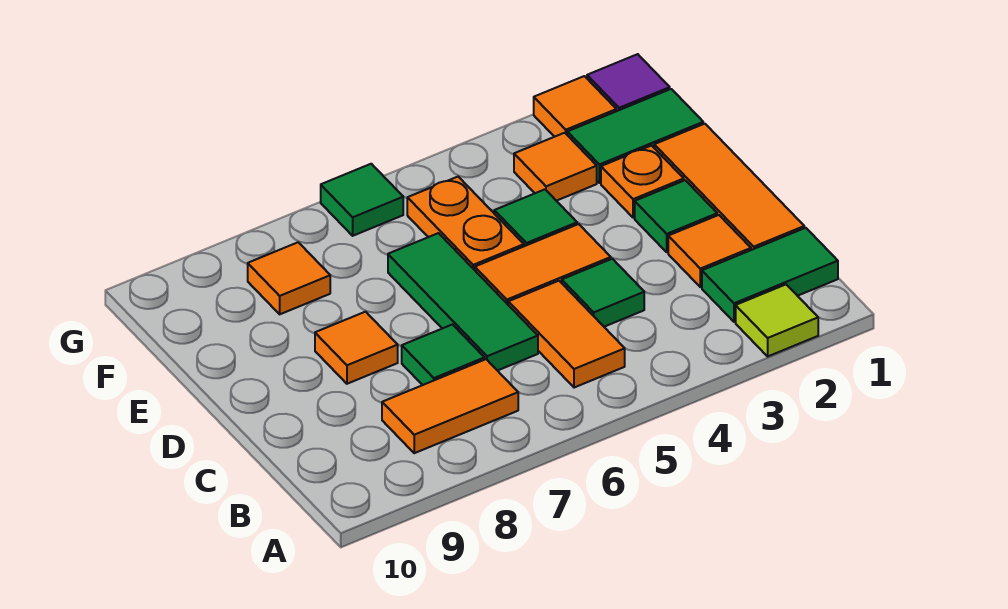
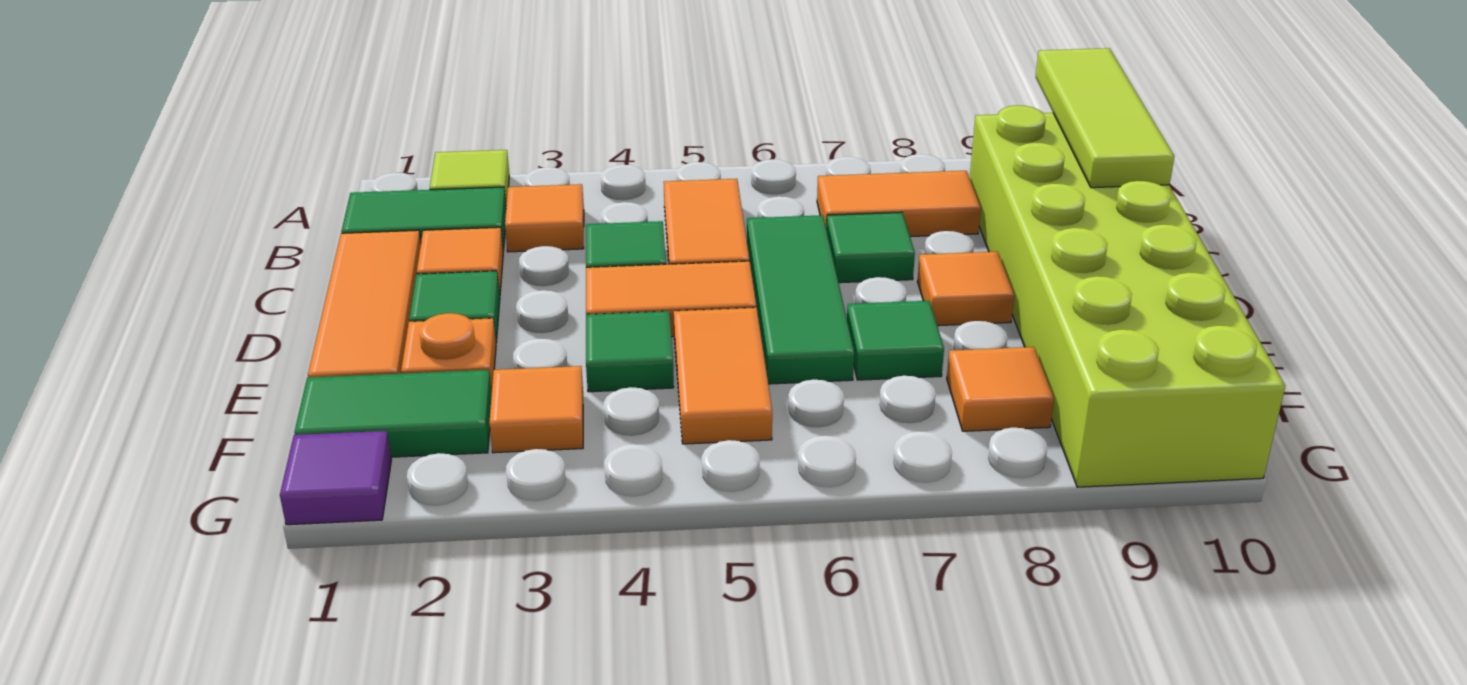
none -> lime tile A10:C10 level 2
none -> lime brick B9:G10 level 1
orange plate E5:F5 level 1 -> orange tile E5:F5 level 1
orange tile G2 level 1 -> orange tile B3 level 1
green tile G6 level 1 -> green tile E7 level 1

